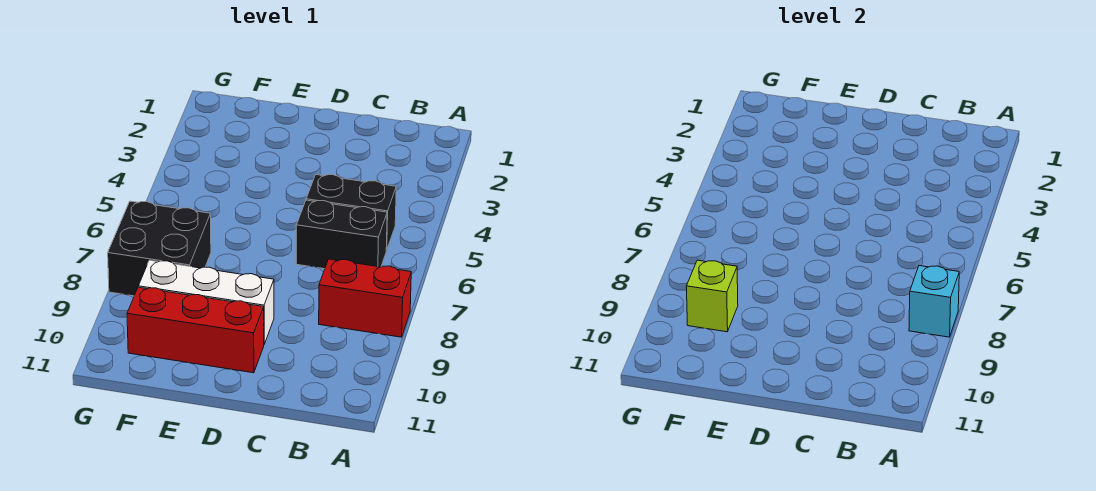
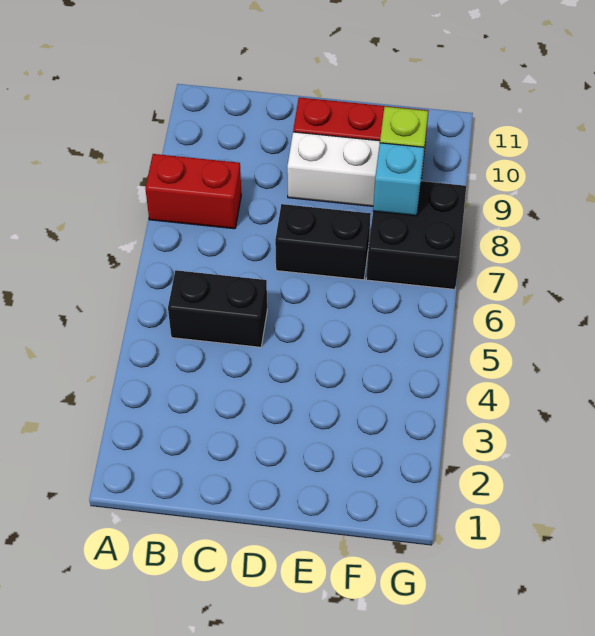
cyan brick A8 level 2 -> cyan brick F8 level 2
black brick B6:C6 level 1 -> black brick D7:E7 level 1

